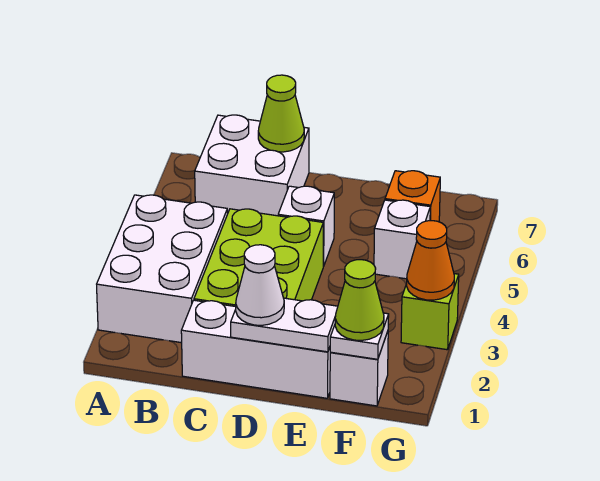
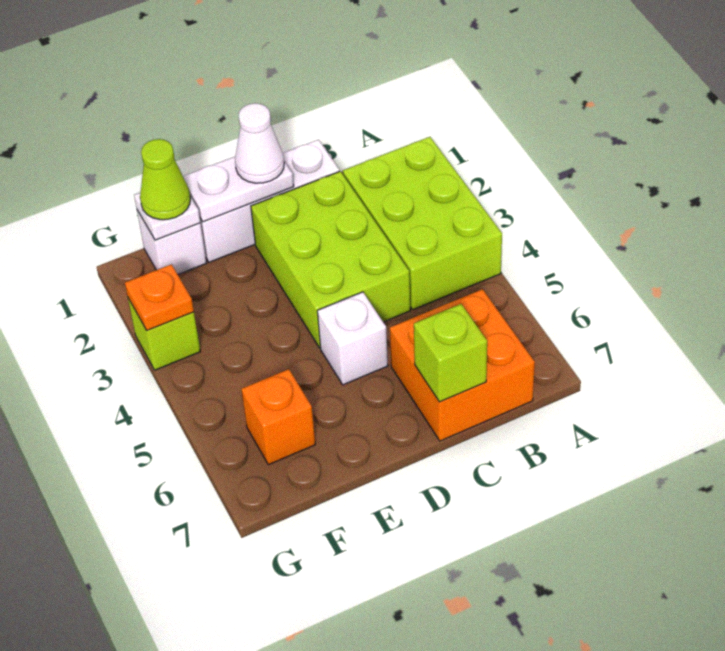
white brick A2:B4 level 1 -> lime brick A2:B4 level 1
white brick B6:C7 level 1 -> orange brick B6:C7 level 1
lime cone C7 level 2 -> lime brick C7 level 2
white brick F5 level 1 -> none
orange cone G3 level 2 -> orange plate G3 level 2

